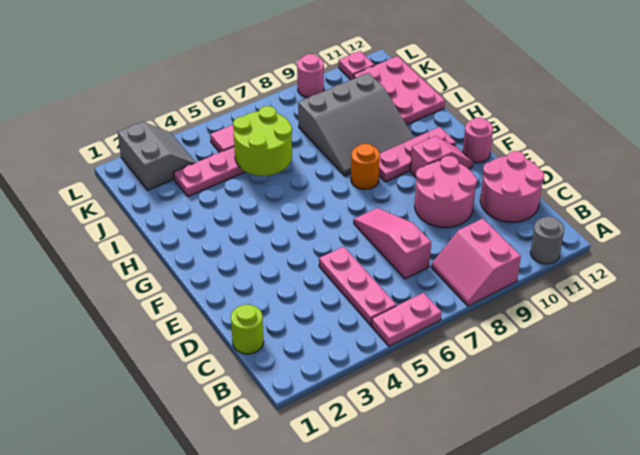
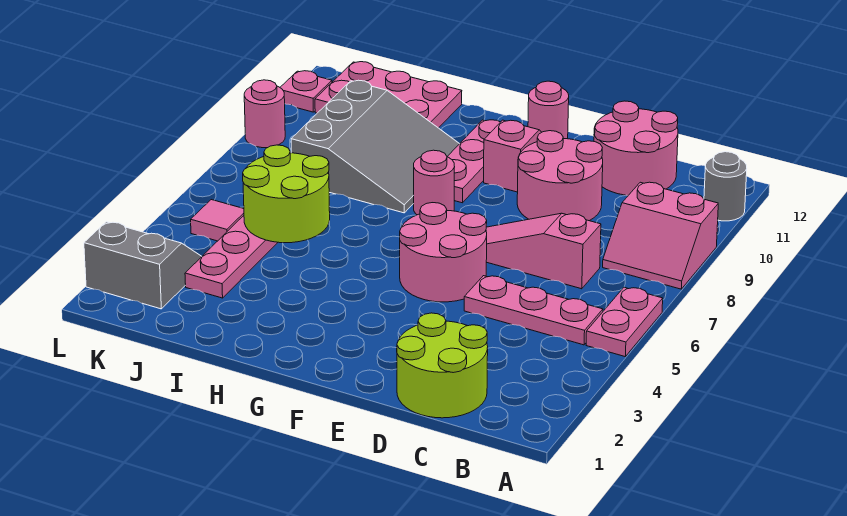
lime round brick C1 level 1 -> lime round brick C1:D2 level 1
none -> pink round brick E5:F6 level 1
orange round brick G8 level 1 -> pink round brick G8 level 1

